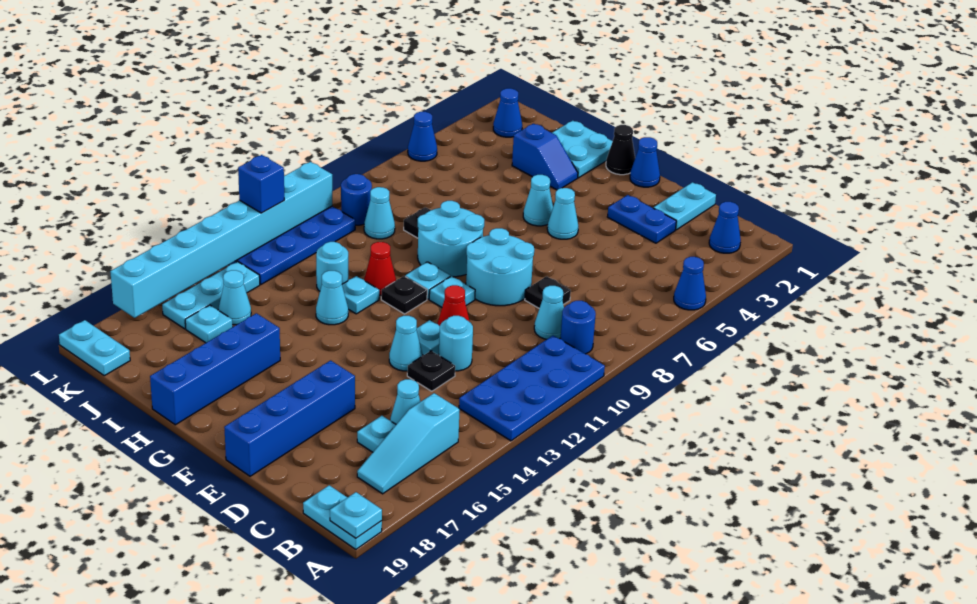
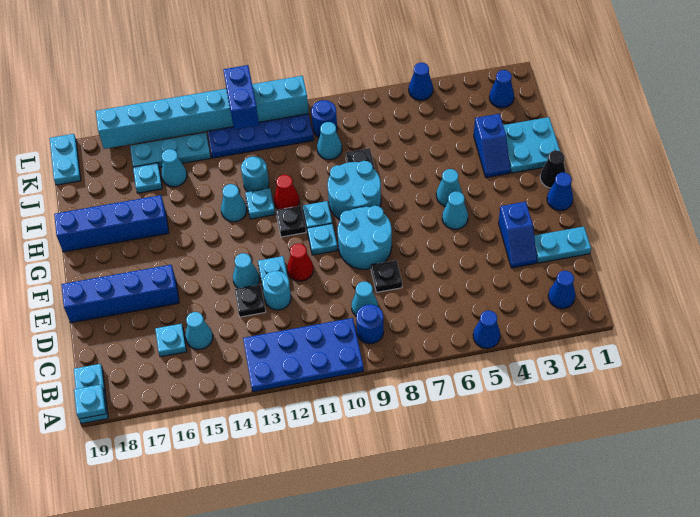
cyan slope B15:B17 level 1 top 15 -> none
blue plate D3:E3 level 1 -> blue slope D3:E3 level 1 top E
blue brick L12 level 3 -> blue brick K12:L12 level 3

